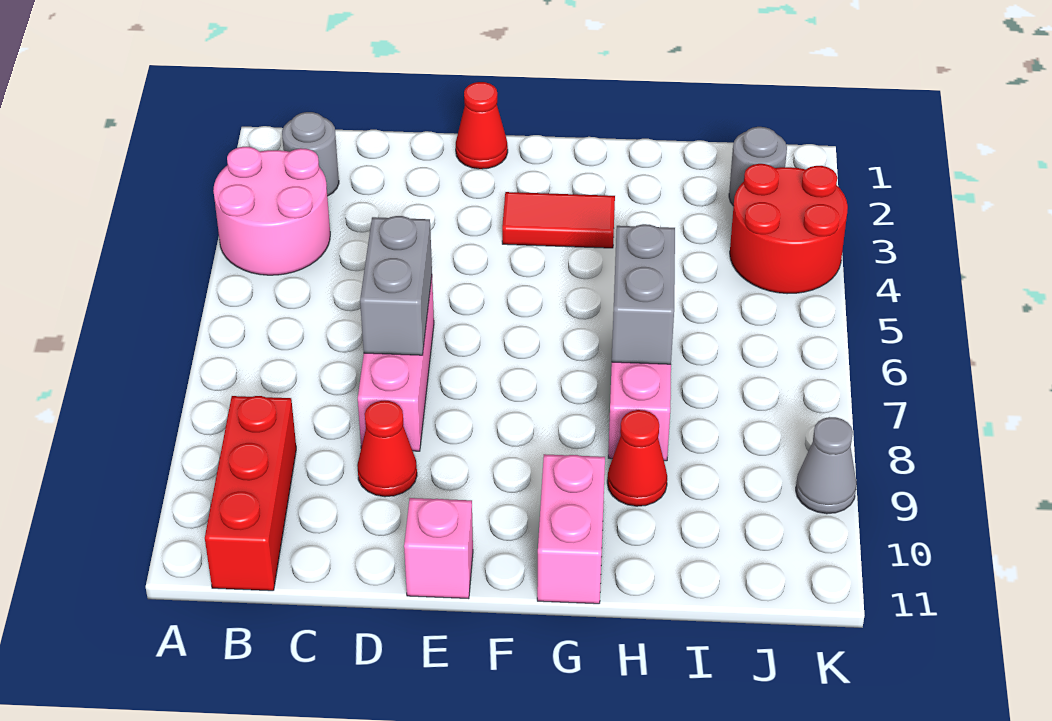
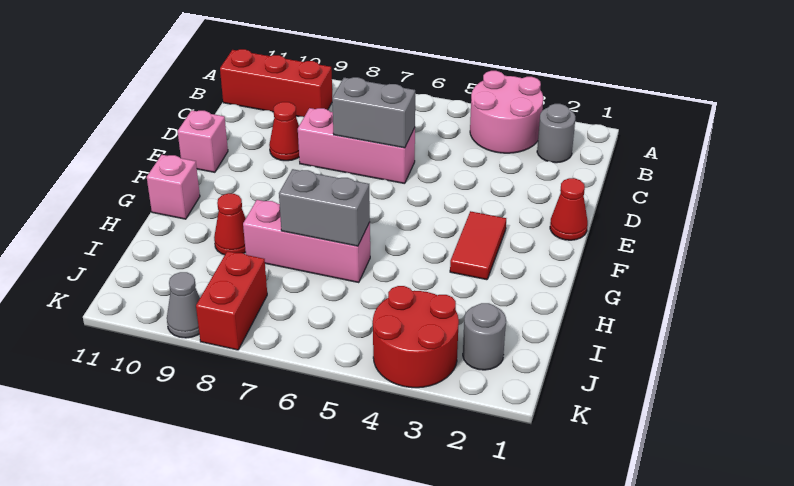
pink brick G10:G11 level 1 -> pink brick G11 level 1
none -> red brick J8:K8 level 1

